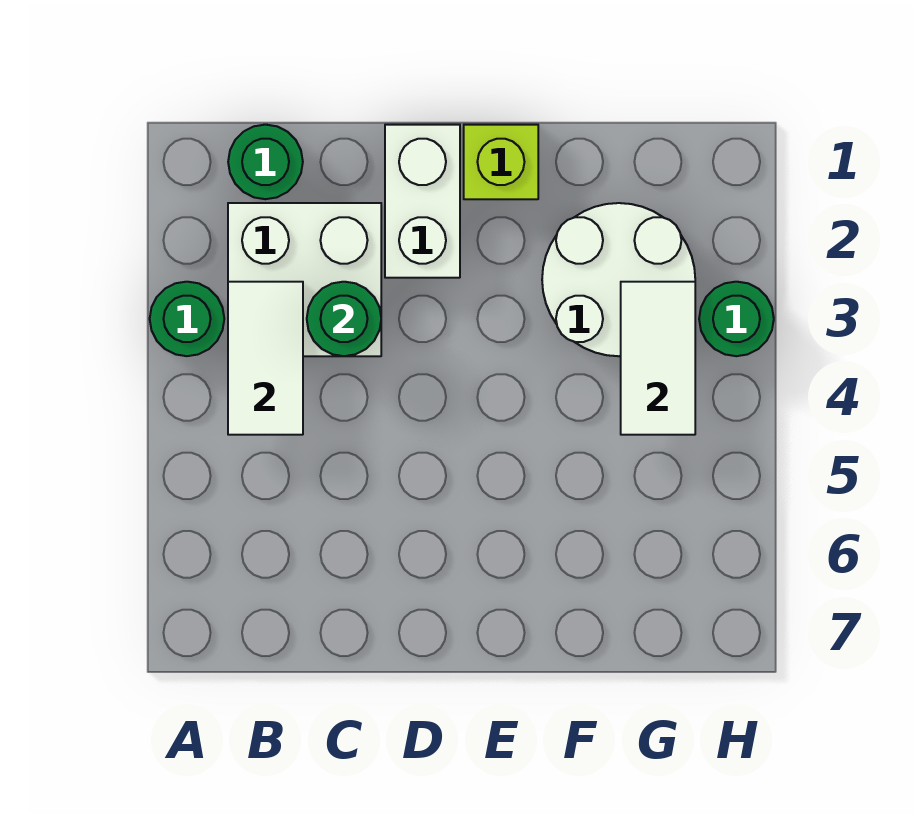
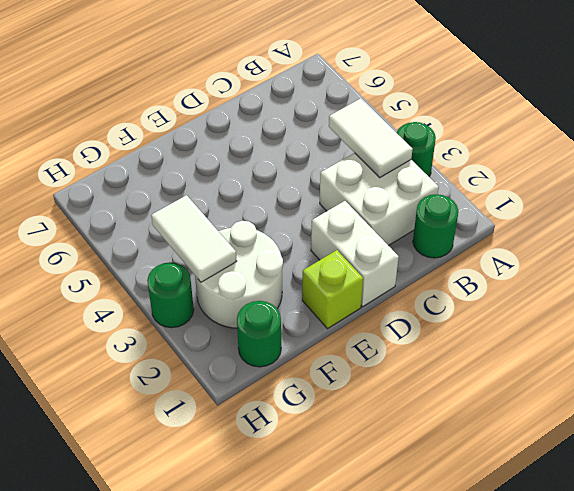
green round brick C3 level 2 -> green round brick G1 level 1

